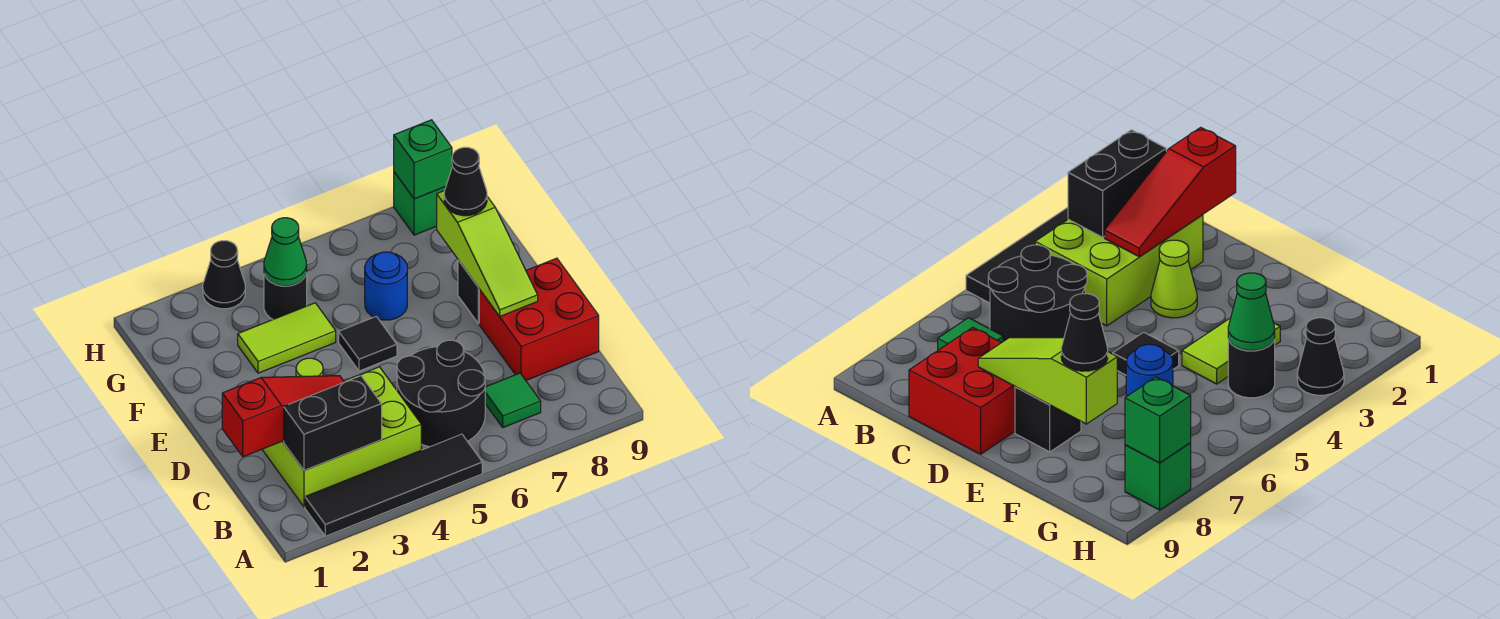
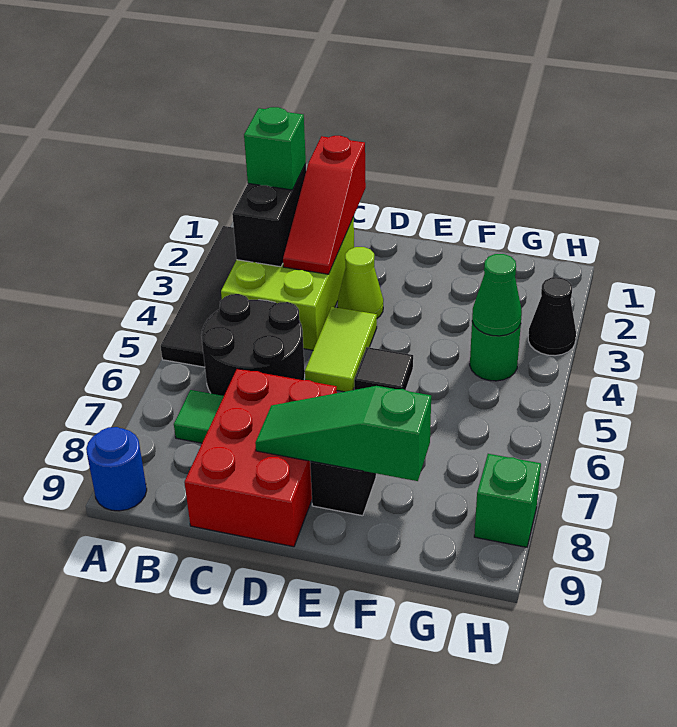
red brick C8:D9 level 1 -> red brick C7:D9 level 1
lime slope D8:F8 level 2 top F -> green slope D8:F8 level 2 top F
lime tile F3:F4 level 1 -> lime tile D4:D5 level 1
blue round brick F6 level 1 -> blue round brick A9 level 1
black cone F8 level 3 -> none
black round brick G4 level 1 -> green round brick G4 level 1
green brick H8 level 2 -> green brick B2 level 3

